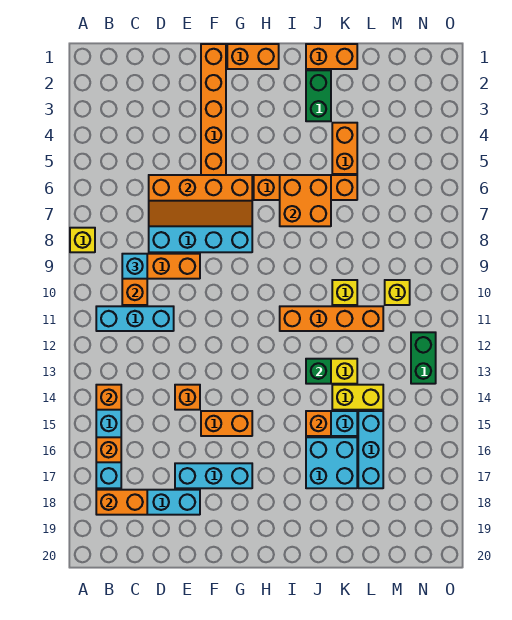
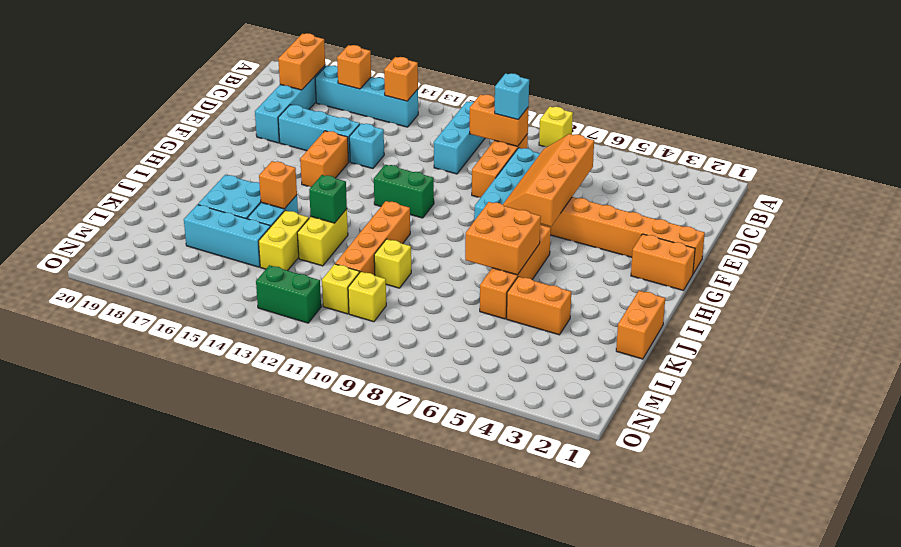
orange brick E14 level 1 -> cyan brick E14 level 1
cyan brick E17:G17 level 1 -> cyan brick E15:E17 level 1
orange brick G1:H1 level 1 -> orange brick G1:G2 level 1
green brick J2:J3 level 1 -> green brick G11:G12 level 1
none -> yellow brick M11 level 1

